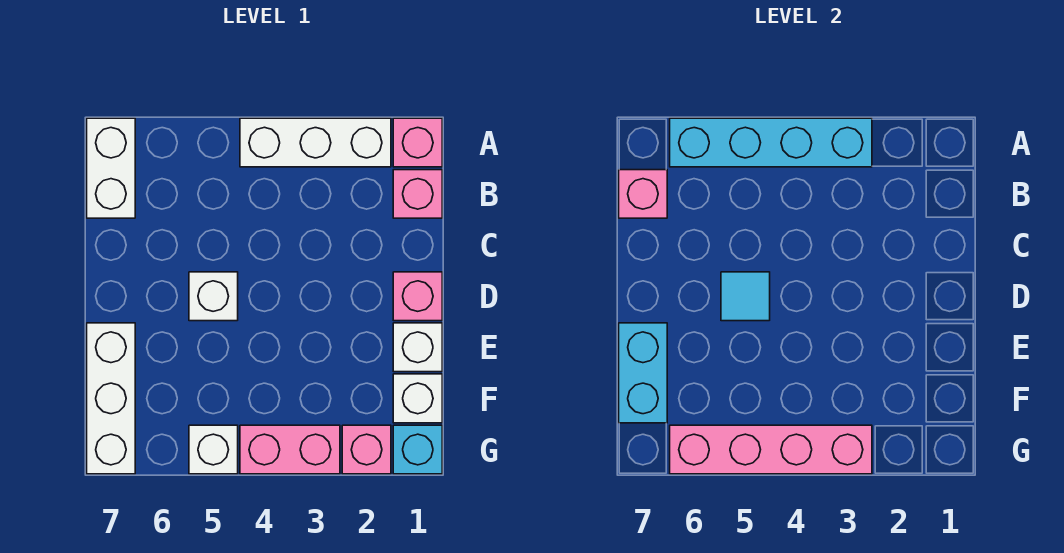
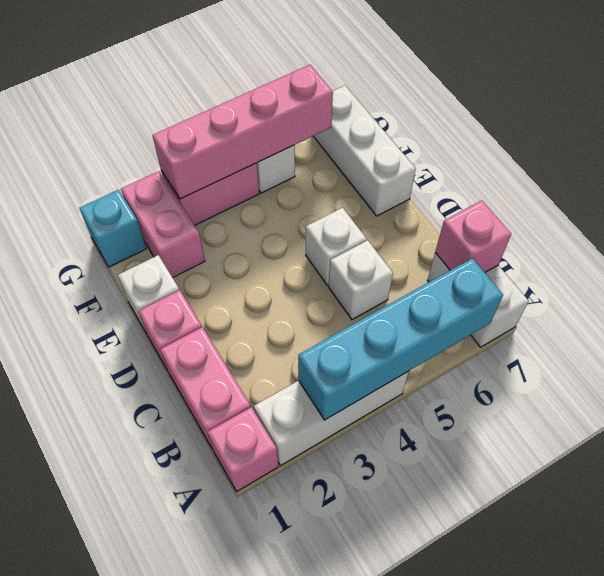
pink brick B1 level 1 -> pink brick B1:C1 level 1
cyan tile D5 level 2 -> none
cyan brick E7:F7 level 2 -> none
white brick F1 level 1 -> white brick C5 level 1
pink brick G2 level 1 -> pink brick F2:G2 level 1

